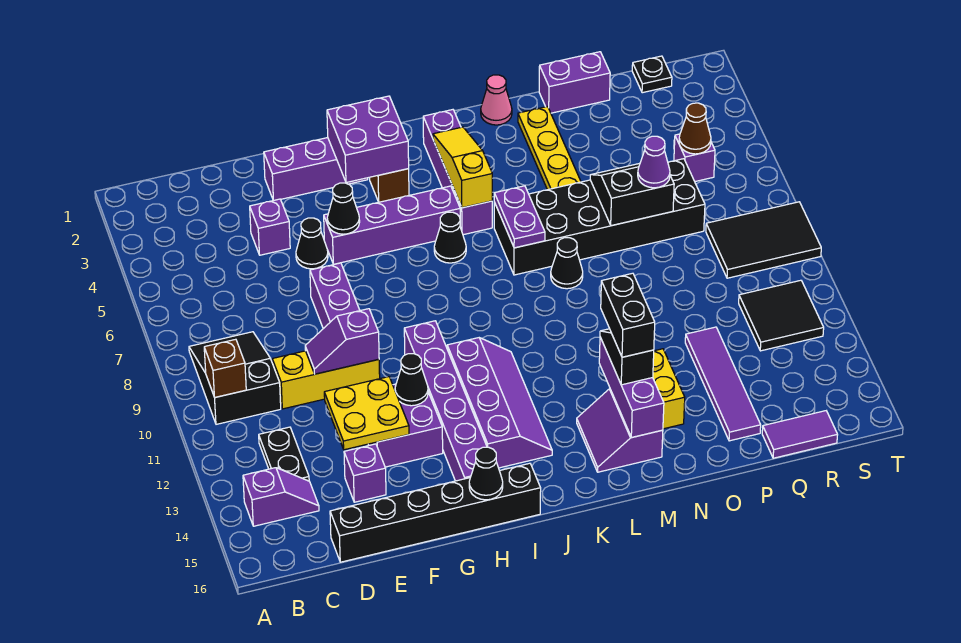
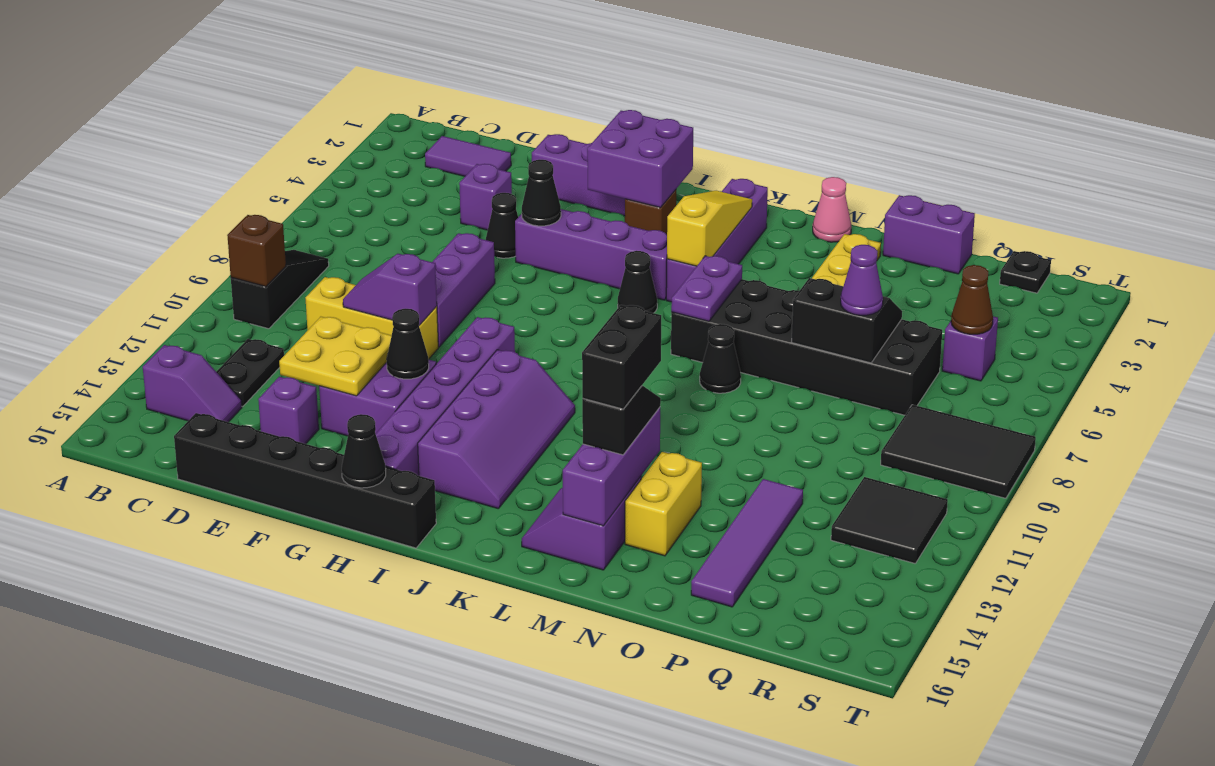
black slope B8:C10 level 1 top 10 -> black slope B8:B10 level 1 top 10
purple tile Q16:R16 level 1 -> purple tile C2:D2 level 1

